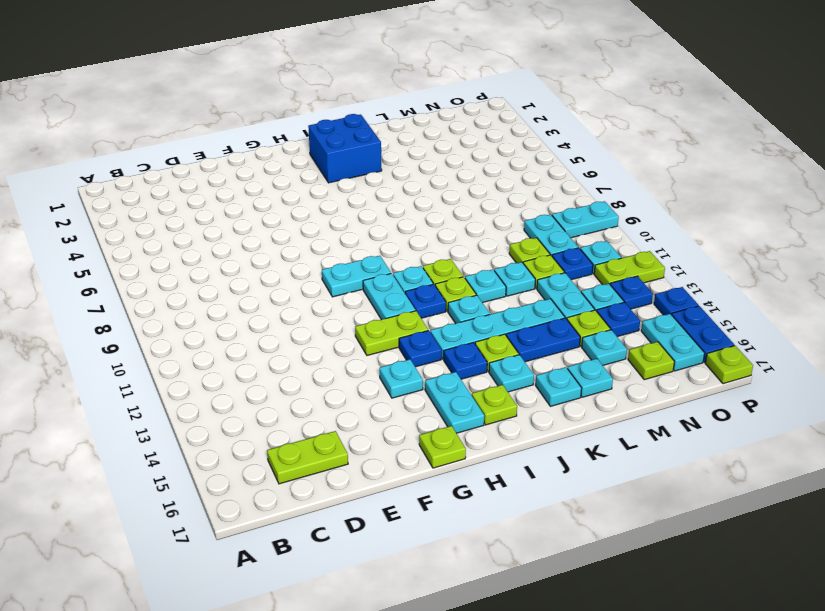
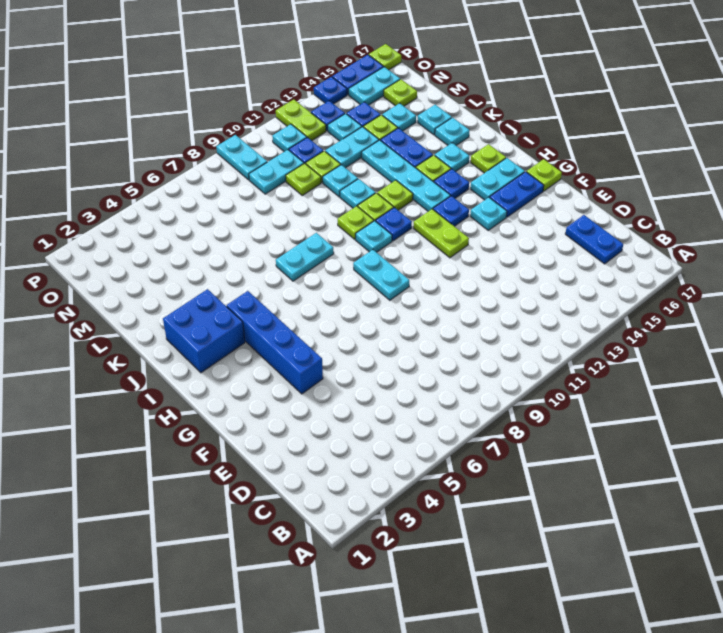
lime plate C16:D16 level 1 -> blue plate C16:D16 level 1
none -> blue brick F4:I4 level 1
none -> blue plate G15:G16 level 1
cyan plate H10:H11 level 1 -> cyan plate J7:J8 level 1
cyan plate J12 level 1 -> lime plate J12 level 1

